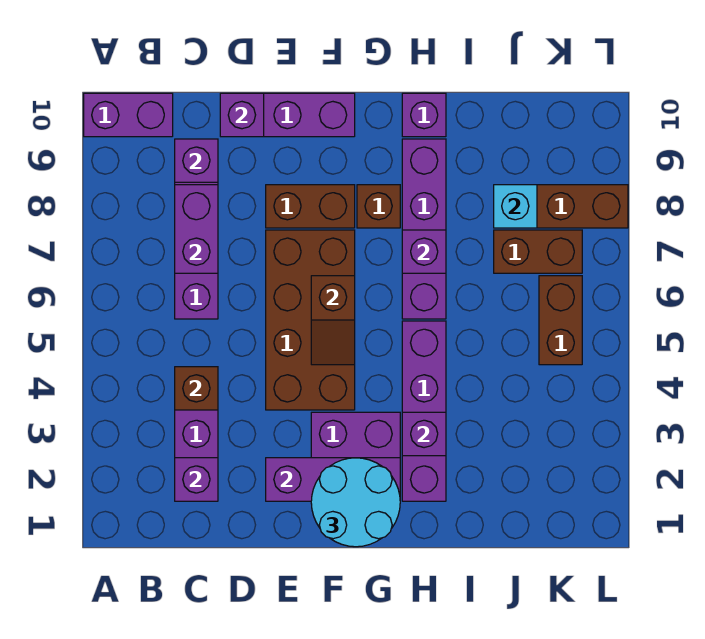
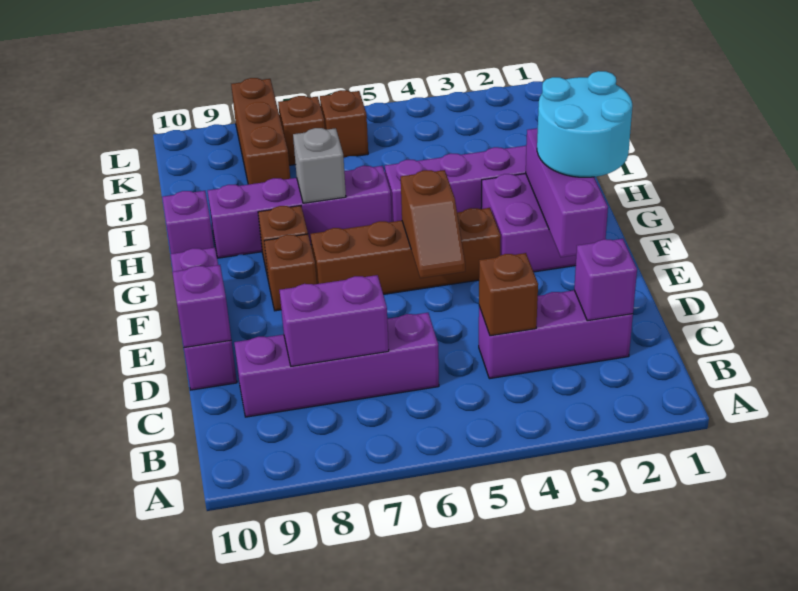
purple brick A10:B10 level 1 -> none
purple brick C9 level 2 -> none
brown brick E4:F7 level 1 -> brown brick F4:F7 level 1
brown brick E8:F8 level 1 -> brown brick F8 level 1
brown slope F5:F6 level 2 top 6 -> brown slope E5:F5 level 2 top F
purple brick H3 level 2 -> none
purple brick H7 level 2 -> grey brick H7 level 2
brown brick J7:K7 level 1 -> brown brick K7 level 1
cyan brick J8 level 2 -> none
brown brick K5:K6 level 1 -> brown brick K6 level 1

